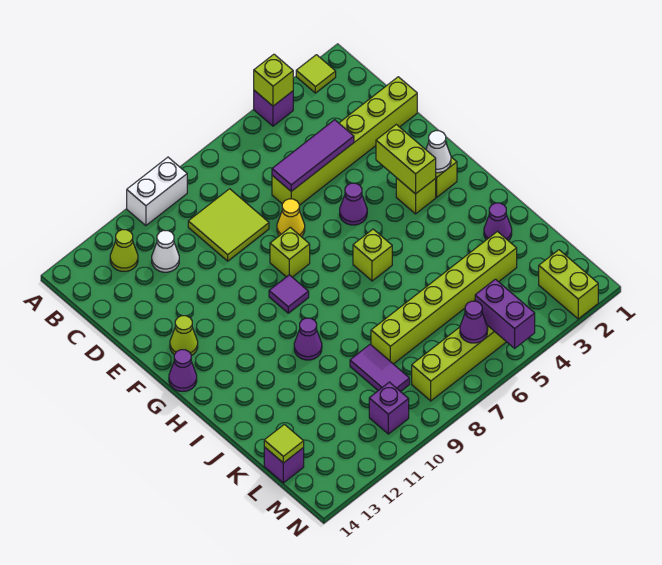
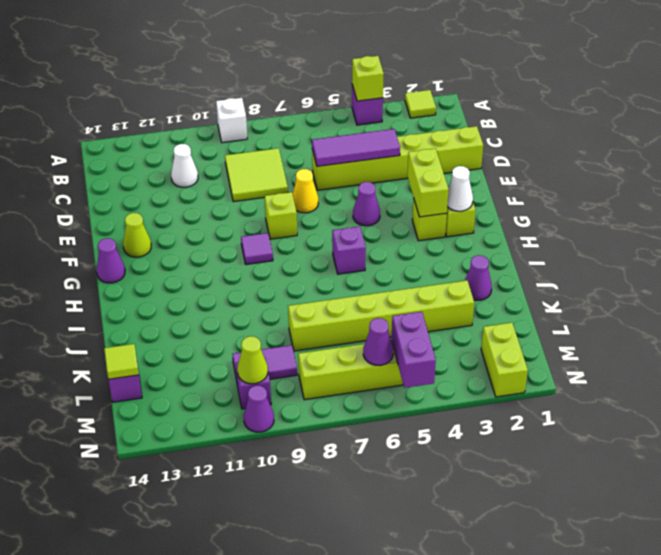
white brick A9:A10 level 1 -> white brick A9 level 1
lime cone B12 level 1 -> lime cone M10 level 2
lime brick H6 level 1 -> purple brick H6 level 1
purple cone I10 level 1 -> purple cone N10 level 1
purple tile K9:L9 level 1 -> purple tile L9:L10 level 1

